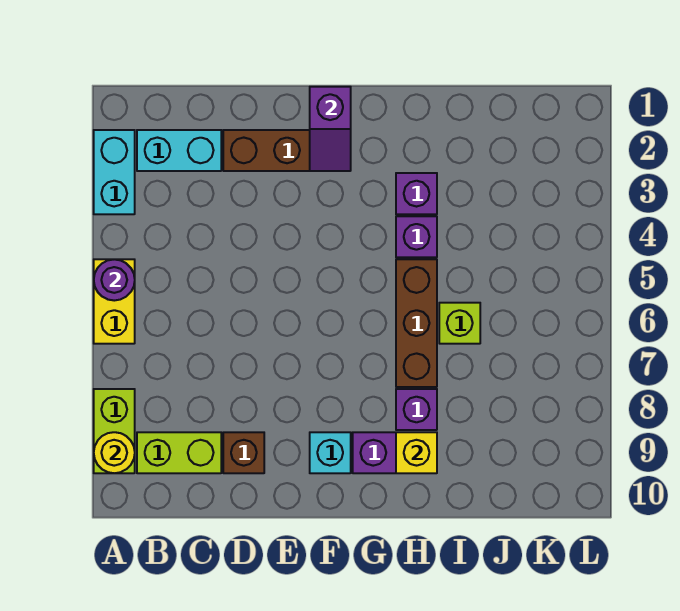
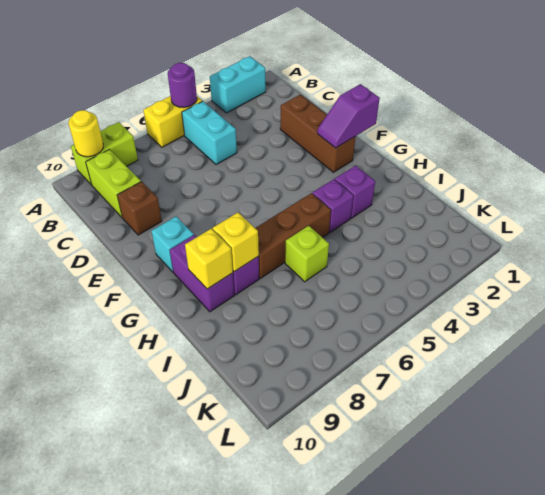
cyan brick B2:C2 level 1 -> cyan brick B5:C5 level 1
none -> yellow brick H8 level 2

